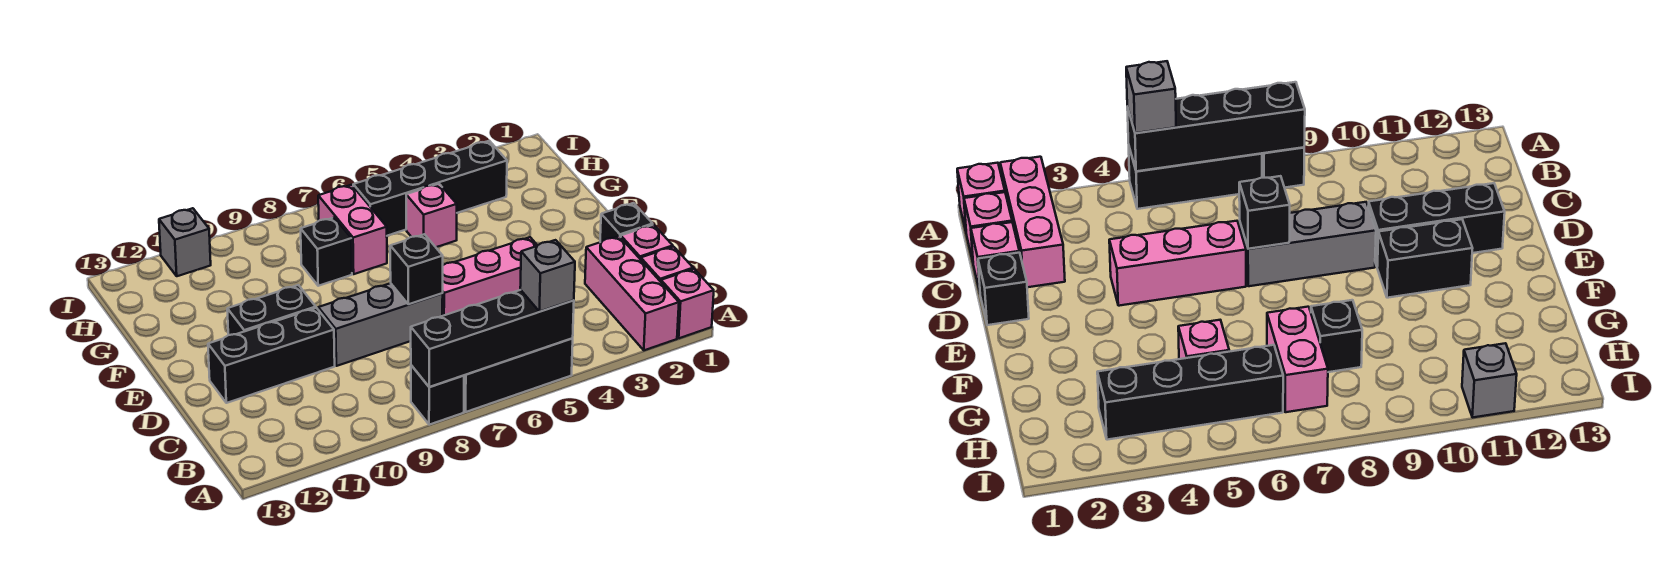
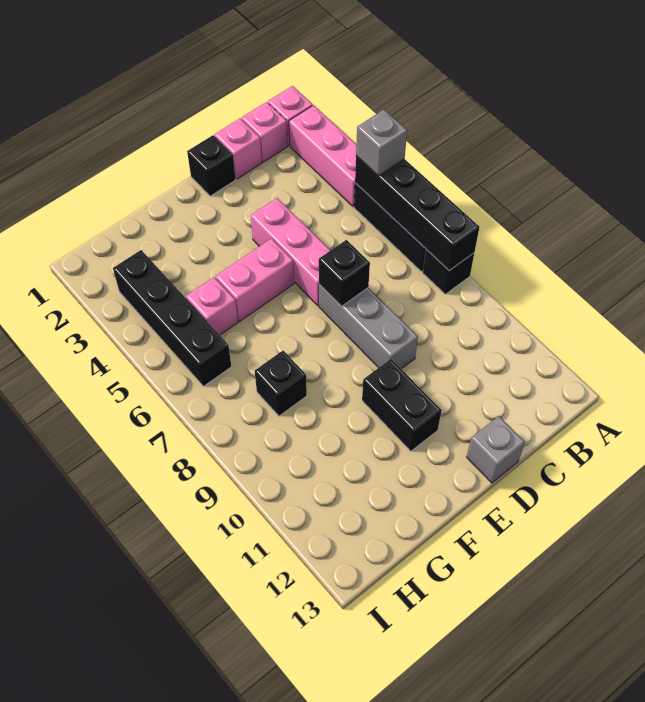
pink brick A2:C2 level 1 -> pink brick A2:A4 level 1
black brick D10:D12 level 1 -> none
pink brick G7:H7 level 1 -> pink brick E5:F5 level 1
grey brick I11 level 1 -> grey brick D13 level 1

